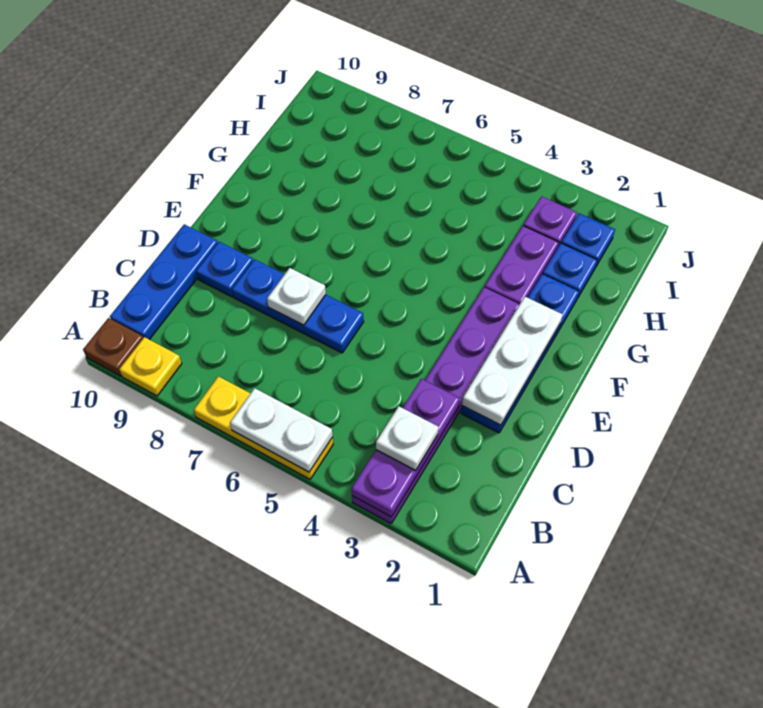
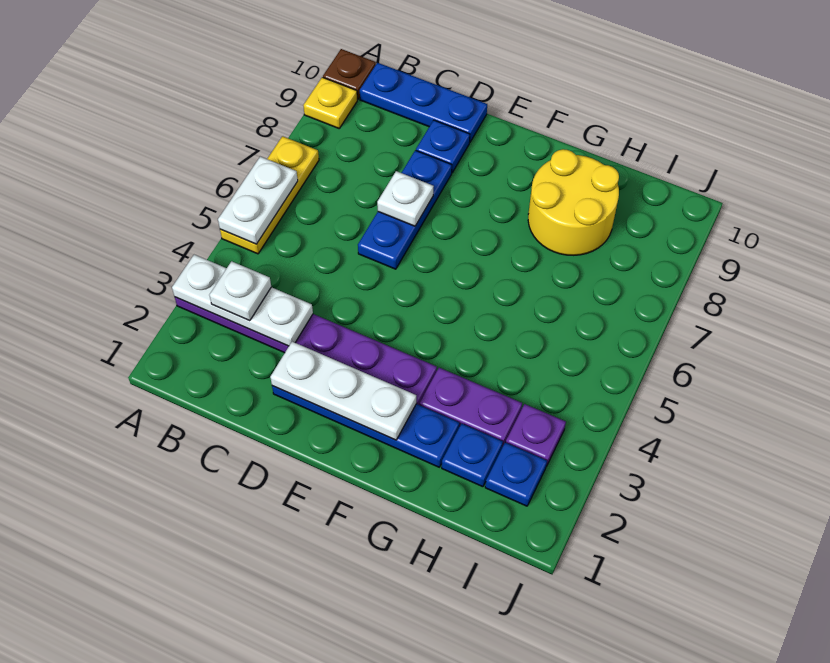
purple plate A3:C3 level 2 -> white plate A3:C3 level 2
none -> yellow round brick G8:H9 level 1

